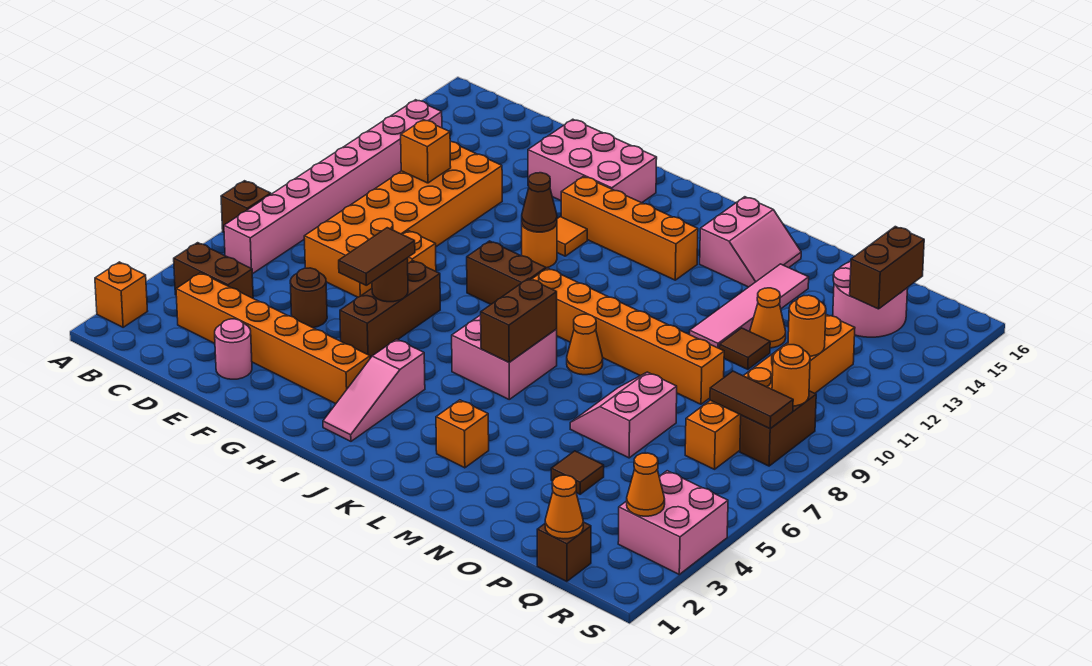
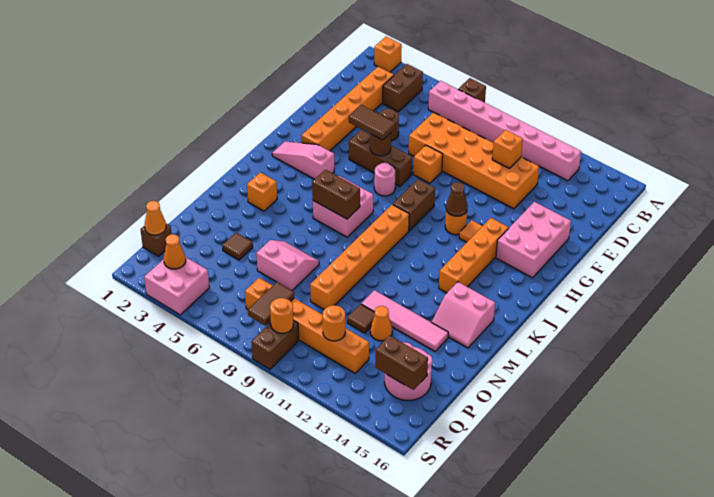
pink round brick E2 level 1 -> pink round brick H7 level 1
orange cone L8 level 1 -> none
brown brick R8:R9 level 1 -> brown brick R9:S9 level 1

